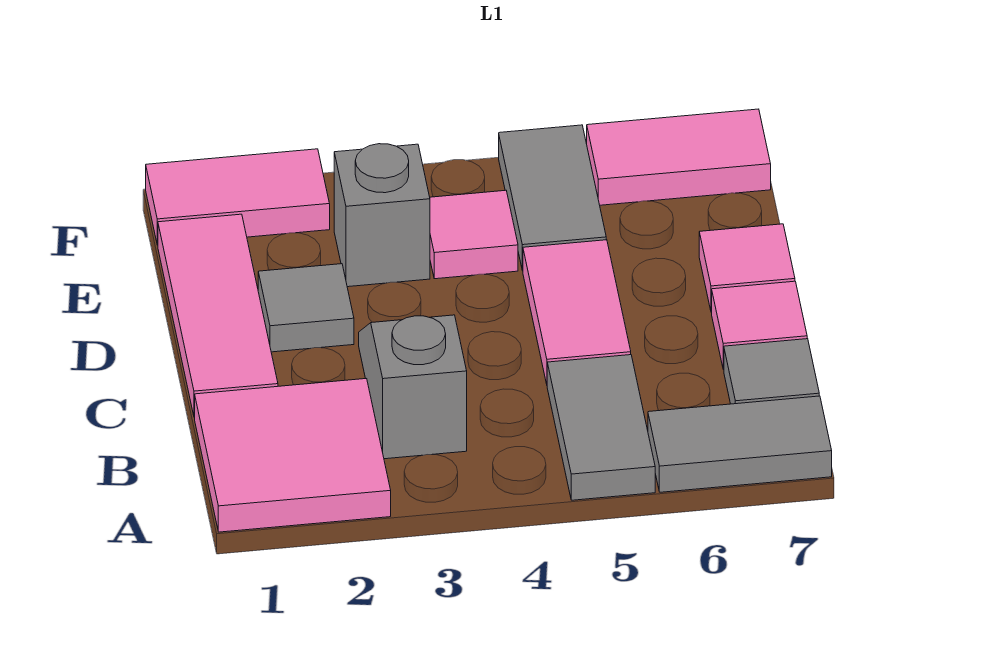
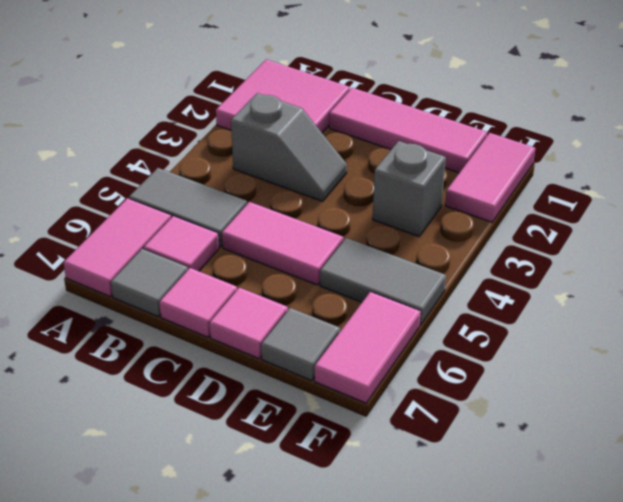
grey tile A6:A7 level 1 -> pink tile A6:A7 level 1
grey tile D2 level 1 -> grey tile E7 level 1
pink tile E4 level 1 -> pink tile B6 level 1

